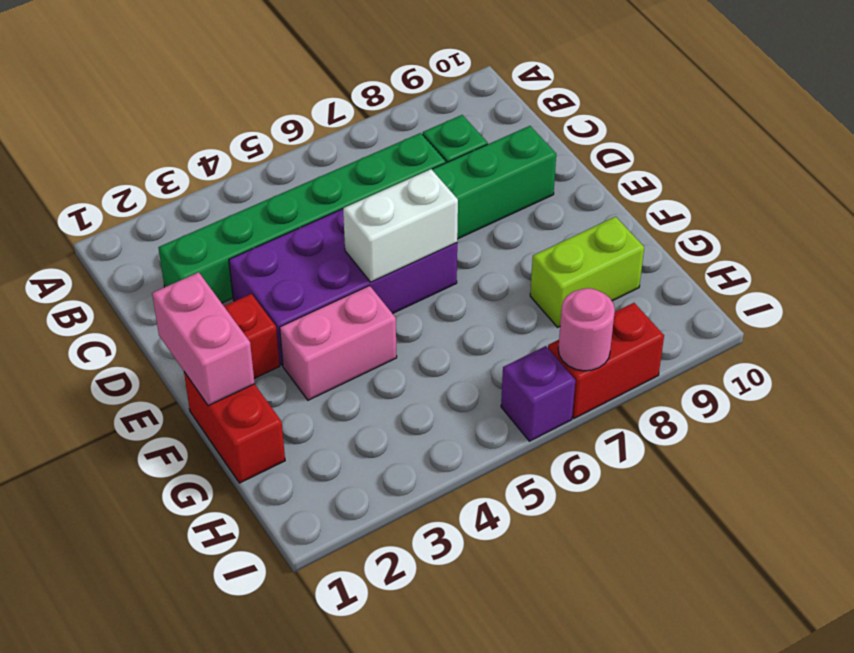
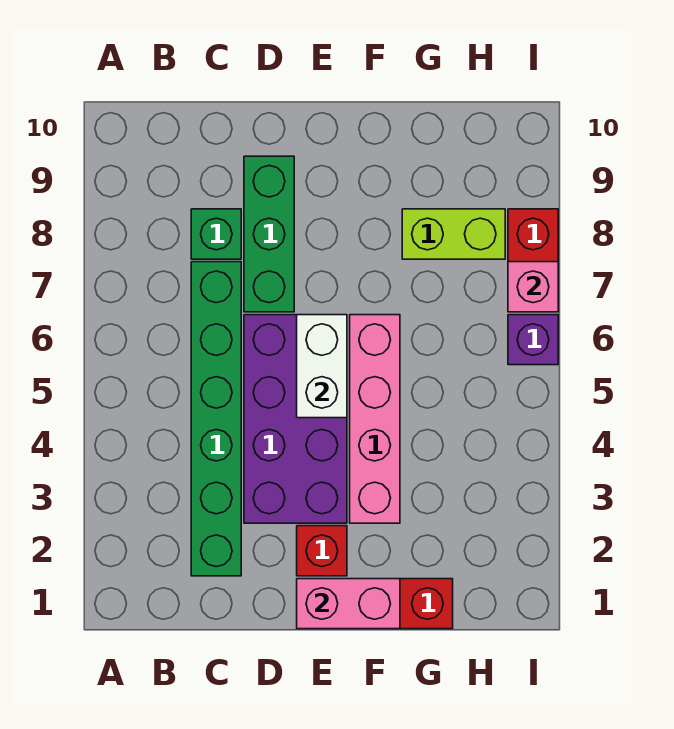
pink brick F3:F4 level 1 -> pink brick F3:F6 level 1
lime brick G8:G9 level 1 -> lime brick G8:H8 level 1
pink round brick I7 level 2 -> pink brick I7 level 2

